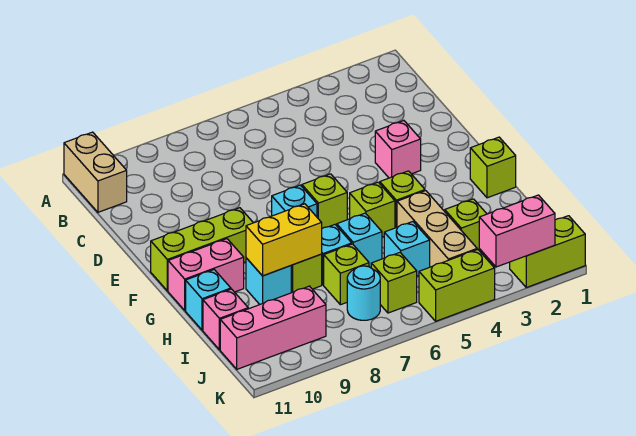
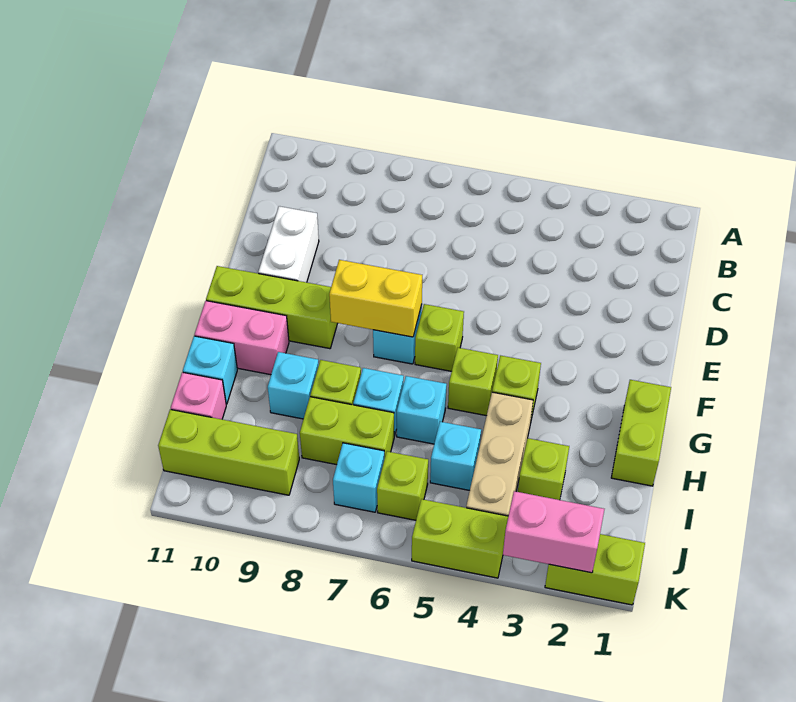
tan brick A11:B11 level 1 -> none
none -> white brick D10:E10 level 1
pink brick E3 level 1 -> none
lime brick G1 level 1 -> lime brick G1:H1 level 1
yellow brick H8:H9 level 2 -> yellow brick F7:F8 level 2
lime brick I7 level 1 -> lime brick I7:I8 level 1
cyan round brick J7 level 1 -> cyan brick J7 level 1
pink brick J9:J11 level 1 -> lime brick J9:J11 level 1

